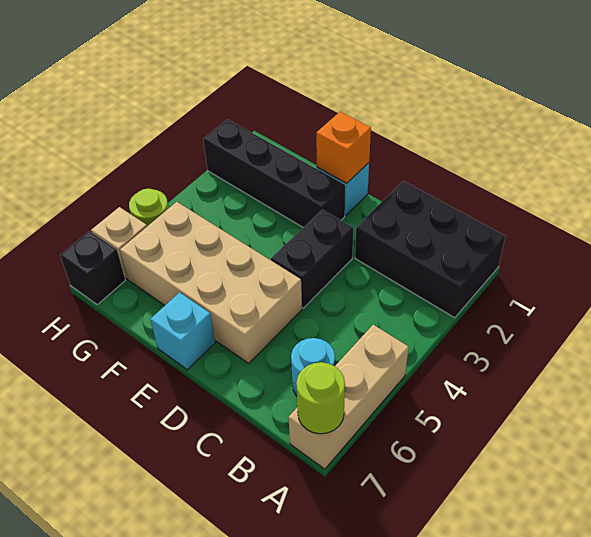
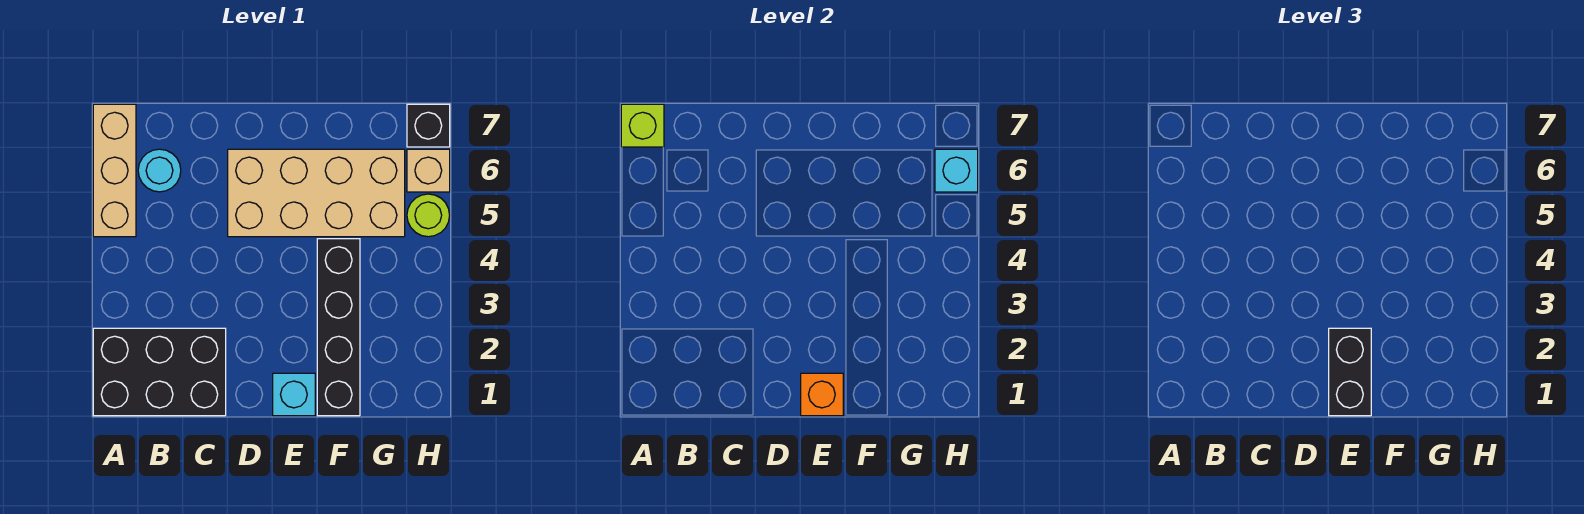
lime round brick A7 level 2 -> lime brick A7 level 2
black brick D3:D4 level 1 -> black brick E1:E2 level 3
black brick E2:H2 level 1 -> black brick F1:F4 level 1
cyan brick E7 level 1 -> cyan brick H6 level 2

